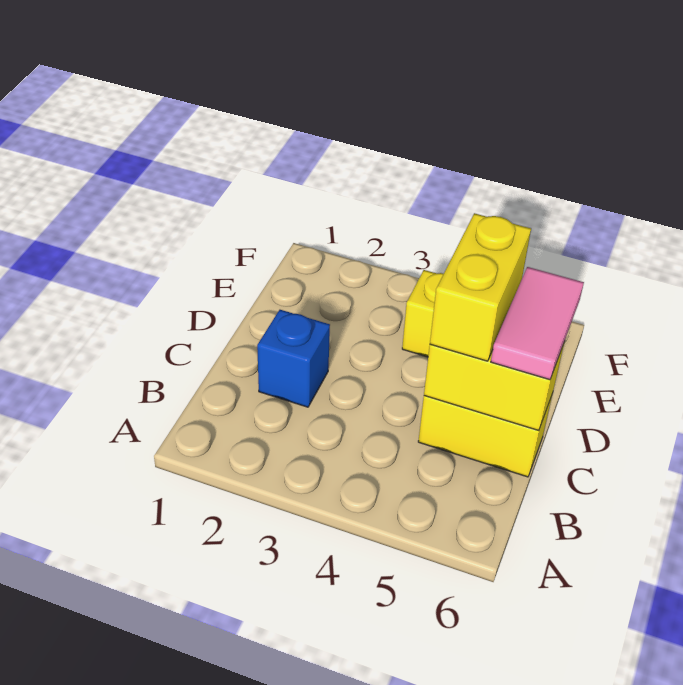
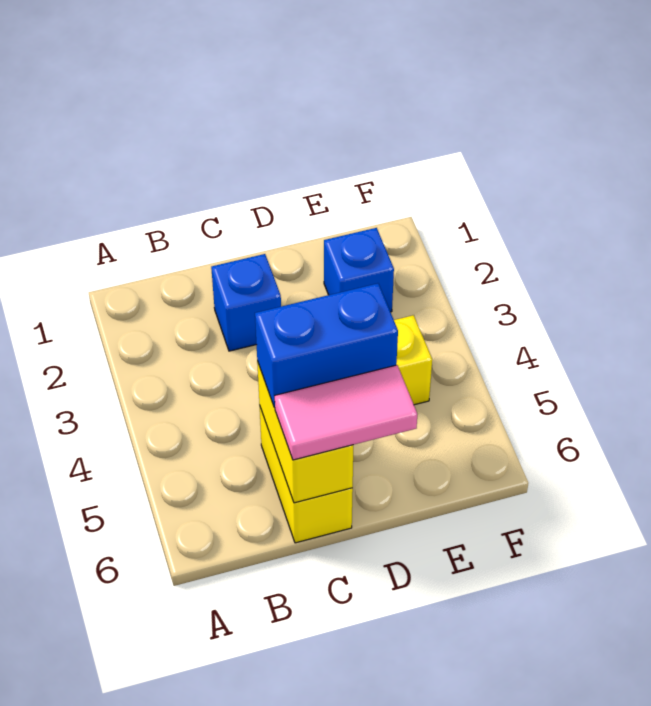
yellow brick C5:D5 level 3 -> blue brick C5:D5 level 3
none -> blue brick E2 level 1

